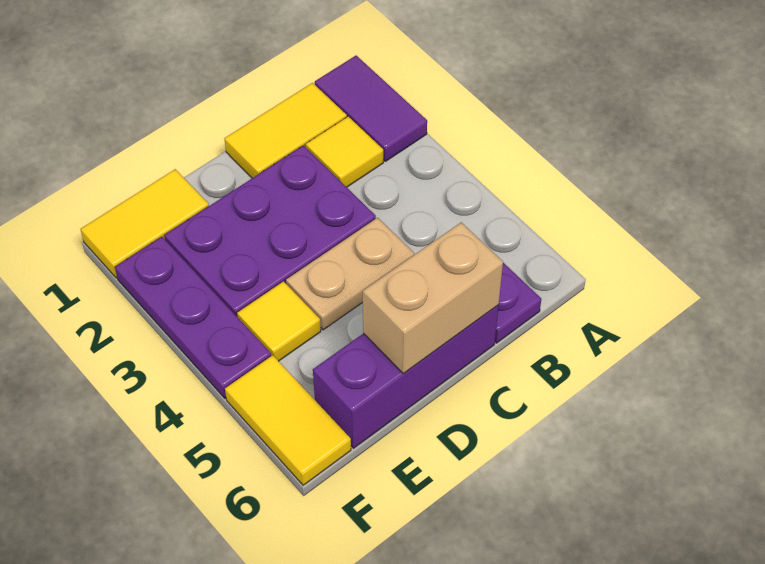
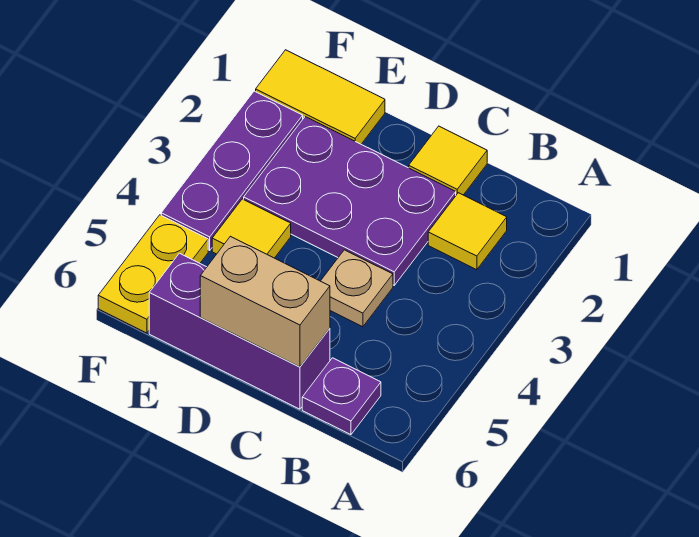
purple tile A1:A2 level 1 -> none
yellow tile B1:C1 level 1 -> yellow tile C1 level 1
tan plate C4:D4 level 1 -> tan plate C4 level 1
yellow tile F5:F6 level 1 -> yellow plate F5:F6 level 1

